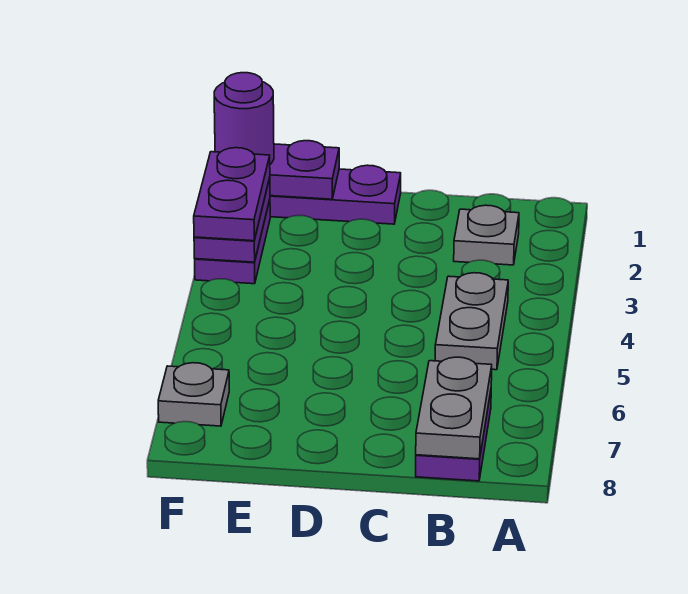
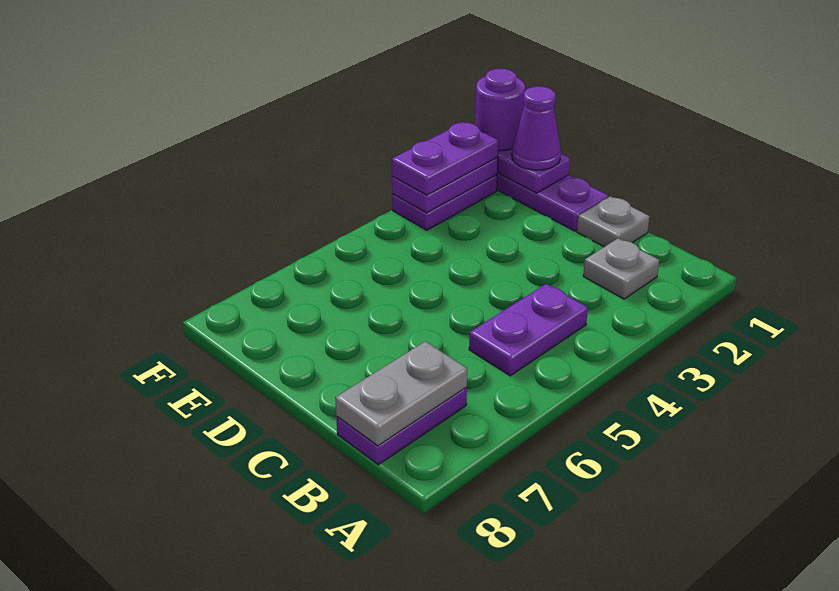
grey plate B4:B5 level 1 -> purple plate B4:B5 level 1
none -> purple cone E1 level 3
grey plate F7 level 1 -> grey plate C1 level 1

